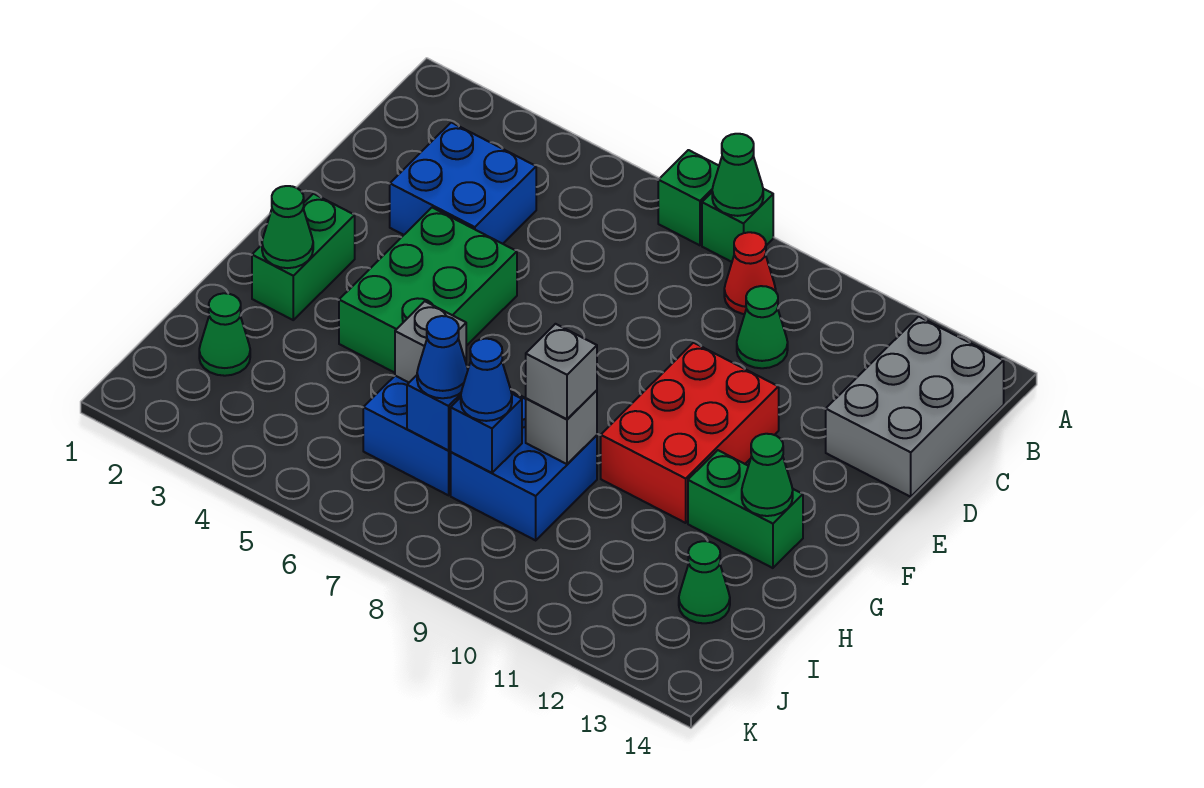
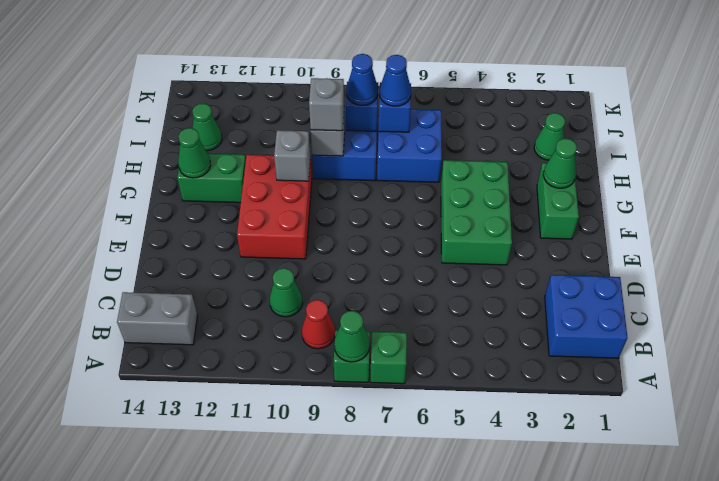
grey brick B13:D14 level 1 -> grey brick B13:B14 level 1
blue brick C3:D4 level 1 -> blue brick B1:C2 level 1
grey brick H6 level 2 -> grey brick G10 level 2

